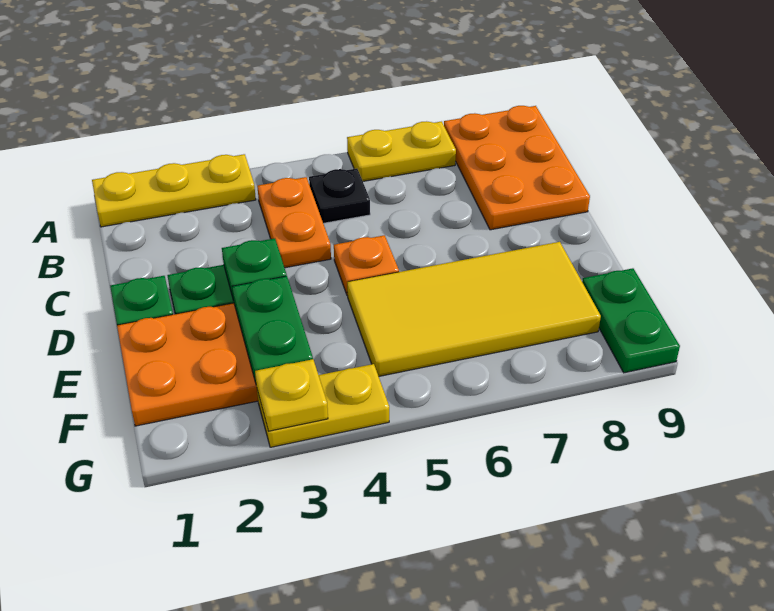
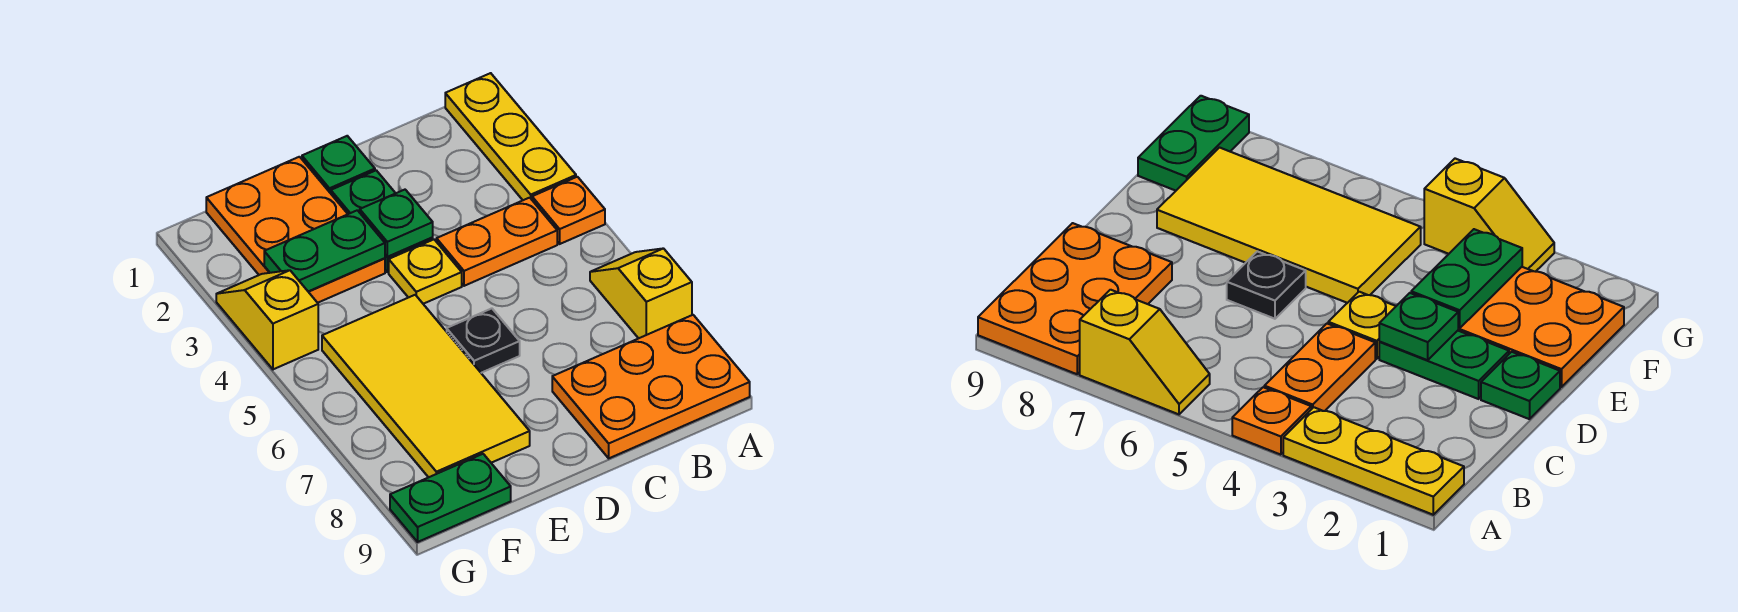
yellow plate A6:A7 level 1 -> yellow slope A6:A7 level 1 top 7
black plate B5 level 1 -> black plate D6 level 1
orange plate D5 level 1 -> orange plate A4 level 1
yellow plate G3:G4 level 1 -> yellow slope G3:G4 level 1 top 4
yellow plate G3 level 2 -> yellow plate D4 level 1

